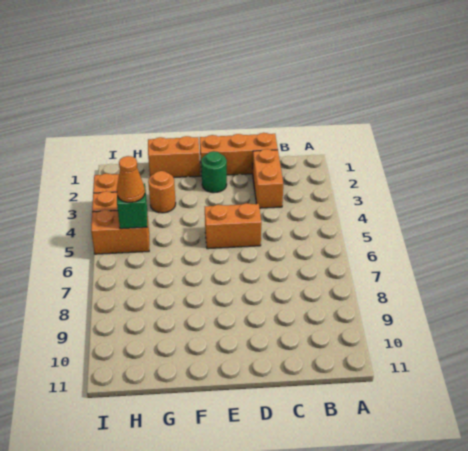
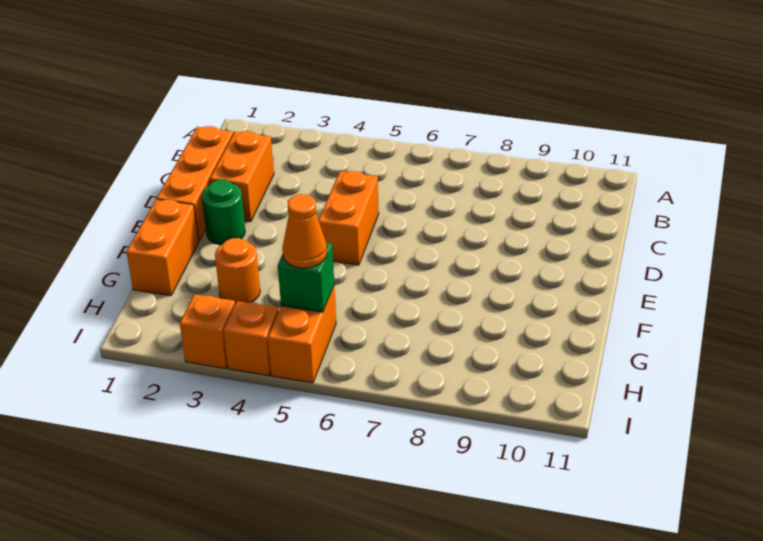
orange brick C2:C3 level 1 -> orange brick C2:D2 level 1

